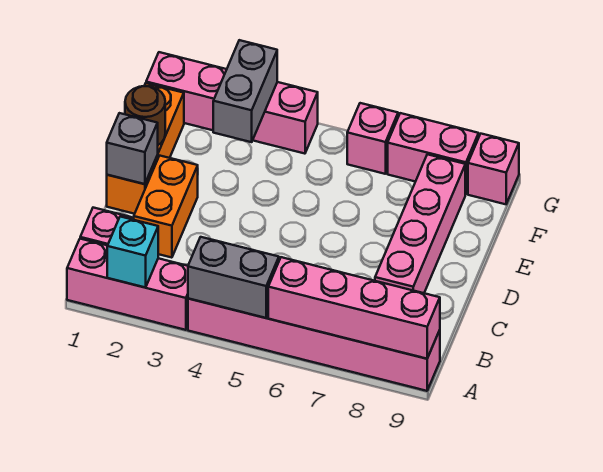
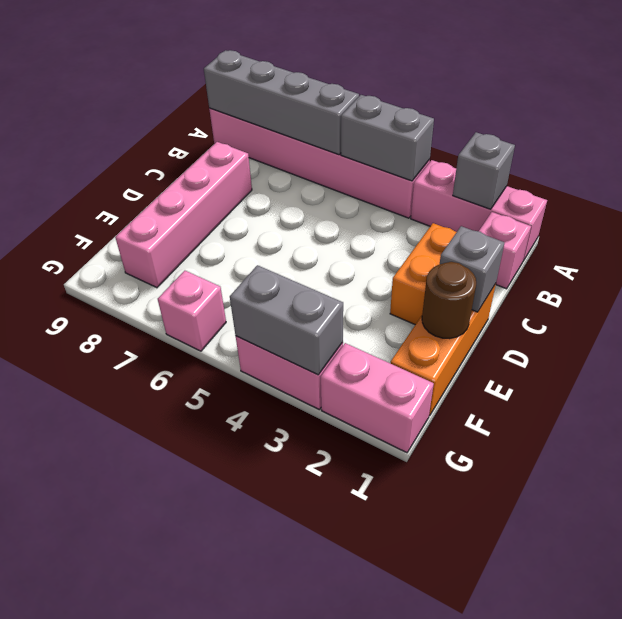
cyan brick A2 level 2 -> grey brick A2 level 2
pink brick A6:A9 level 2 -> grey brick A6:A9 level 2
grey brick F3:G3 level 2 -> grey brick G3:G4 level 2
pink brick G7:G8 level 1 -> none
pink brick G9 level 1 -> none

